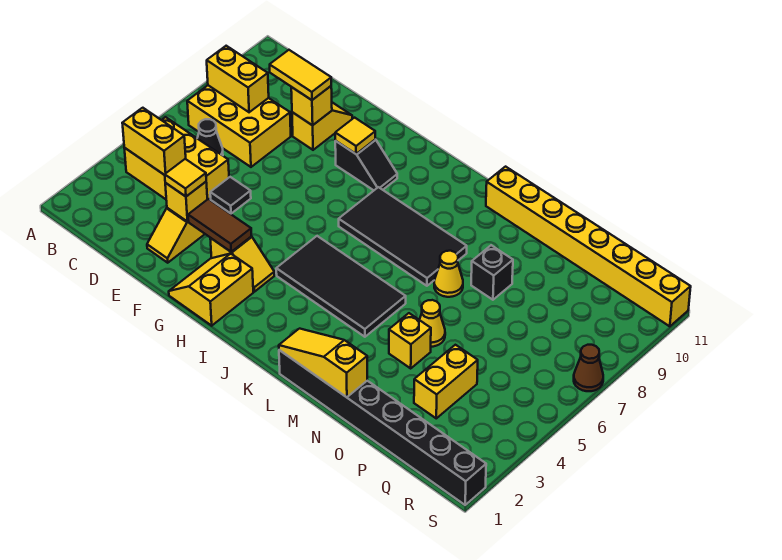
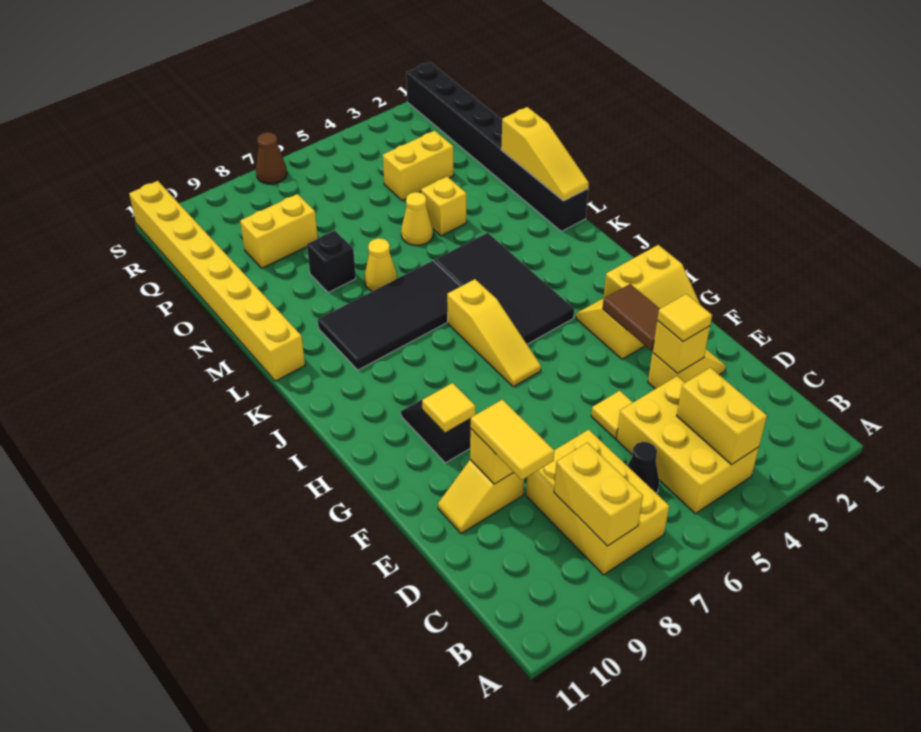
black tile E5 level 1 -> yellow tile E5 level 1
none -> yellow slope H6:J6 level 1 top J
black tile I7:L8 level 1 -> black tile K6:L9 level 1
none -> yellow brick P8:P9 level 1

